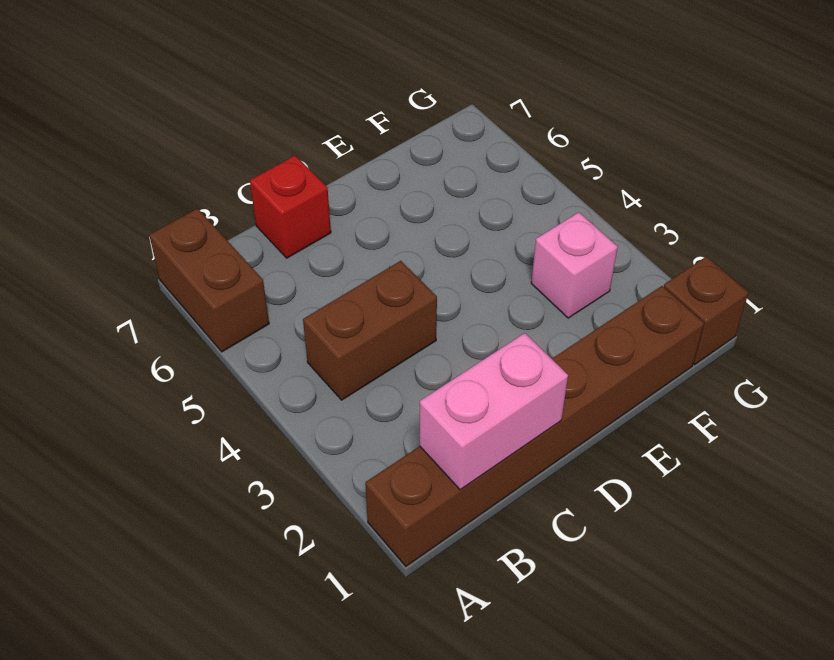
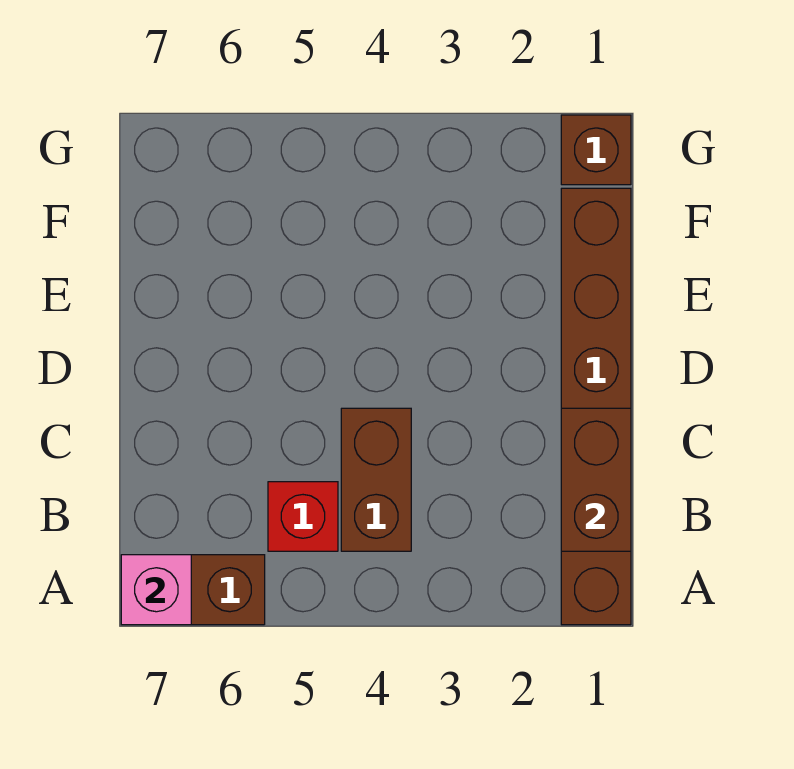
pink brick B1:C1 level 2 -> brown brick B1:C1 level 2
red brick C7 level 1 -> red brick B5 level 1
pink brick F3 level 1 -> pink brick A7 level 2

